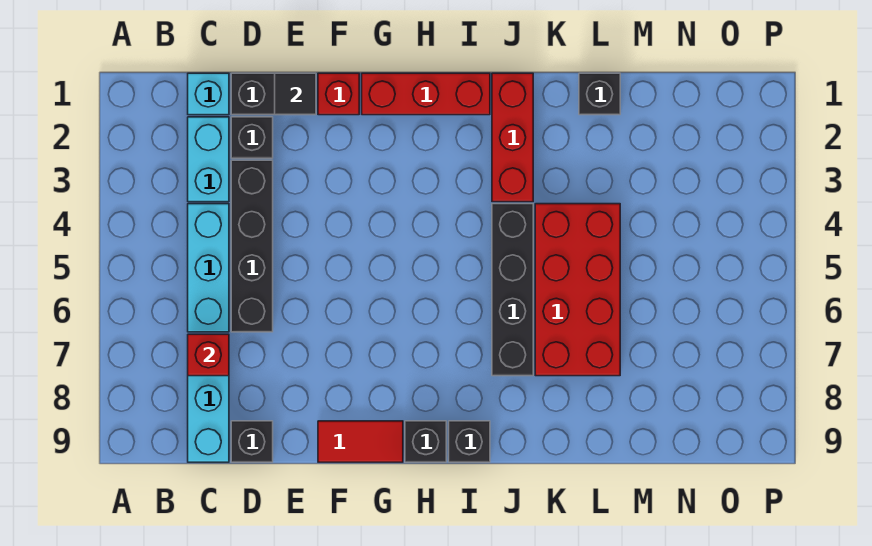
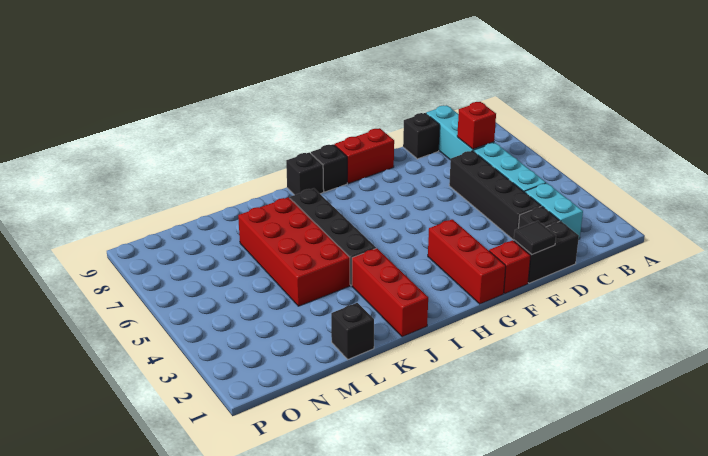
cyan brick C1 level 1 -> none
red tile F9:G9 level 1 -> red brick F9:G9 level 1
red brick G1:I1 level 1 -> red brick G1:G3 level 1

